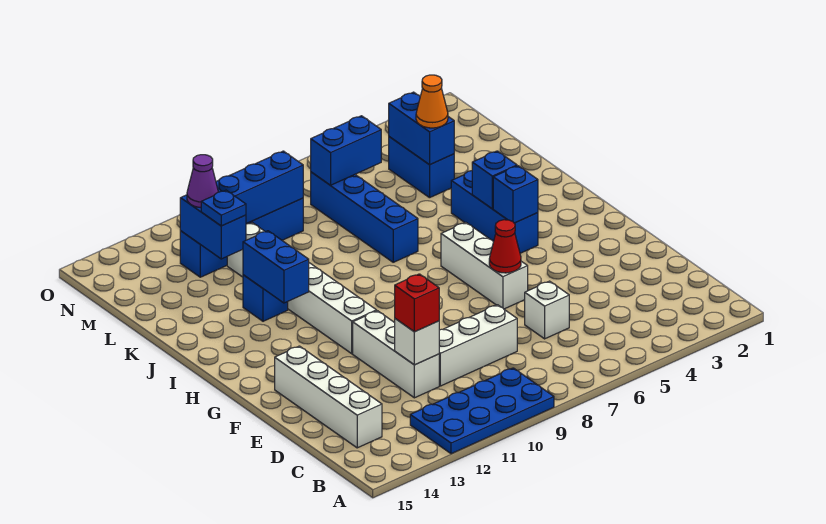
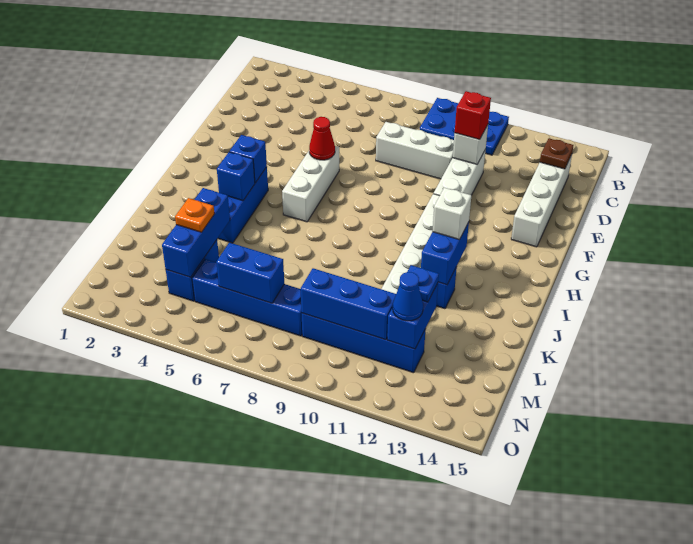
blue plate A9:B12 level 1 -> blue plate A9:B11 level 1
none -> brown plate C14 level 2
white brick D6 level 1 -> white brick I12 level 3
blue brick J7:M7 level 1 -> blue brick M5:M8 level 1
blue brick L4:M4 level 2 -> blue brick K4:M4 level 2
orange cone L4 level 3 -> orange plate L4 level 3
purple cone M12 level 3 -> blue cone M12 level 3

